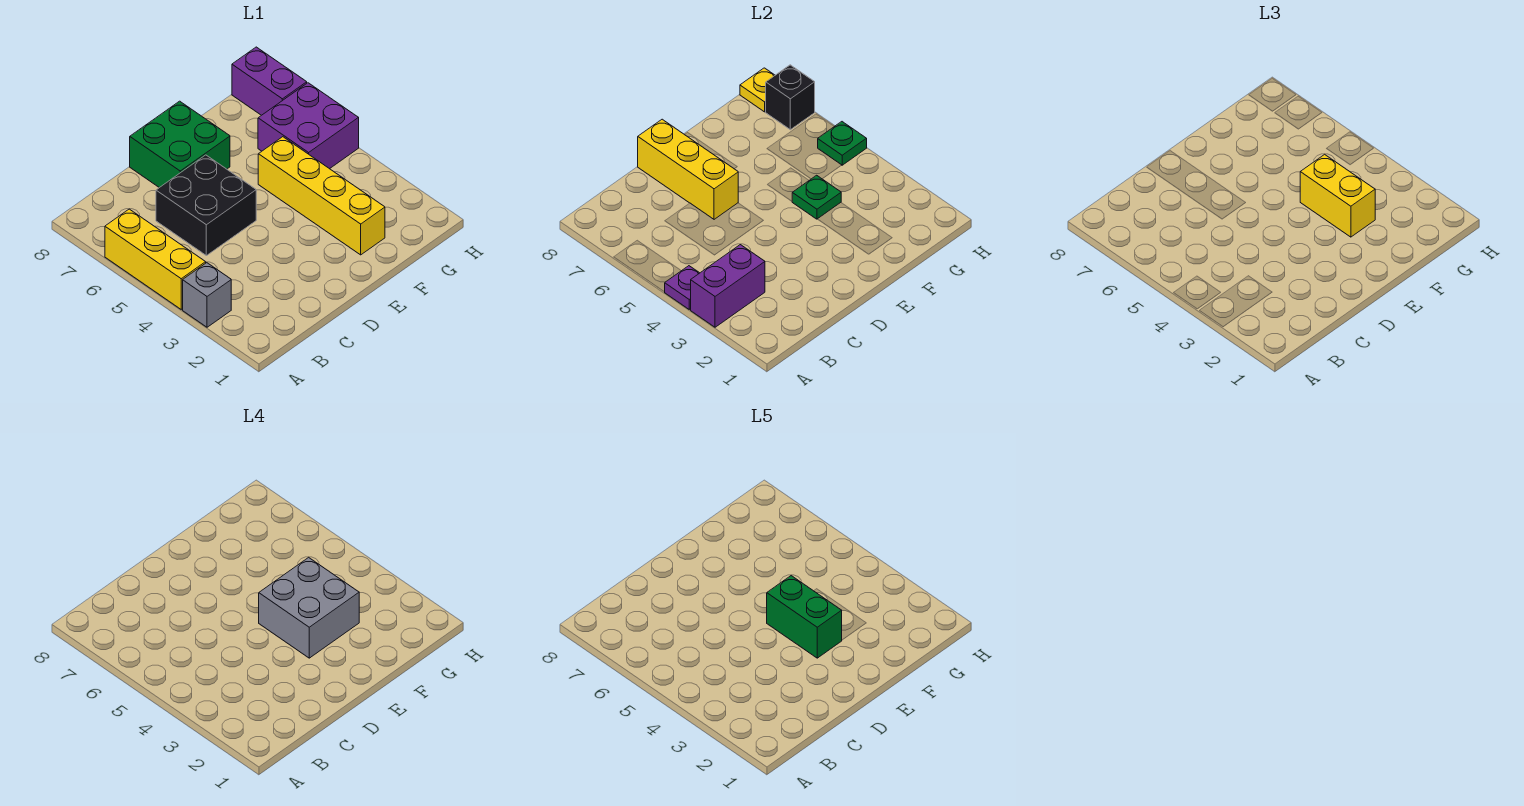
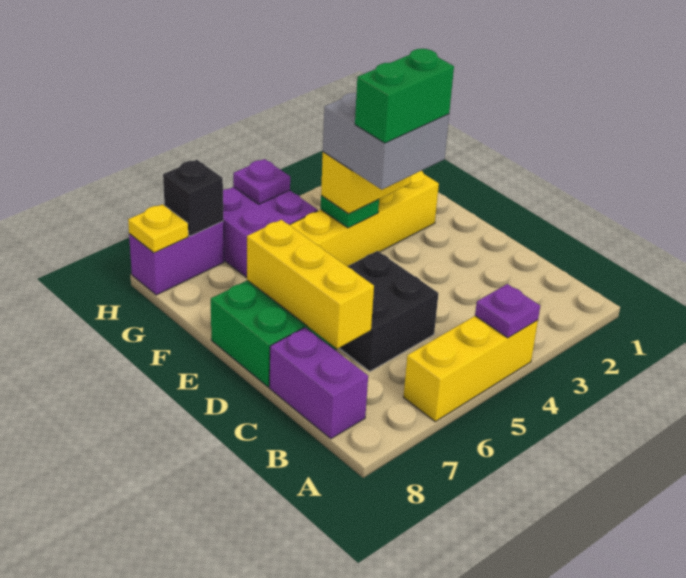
grey brick A3 level 1 -> none
purple brick A3:B3 level 2 -> purple brick B8:C8 level 1
yellow brick D6:D8 level 2 -> yellow brick C7:E7 level 2
green plate H5 level 2 -> purple plate H5 level 2

